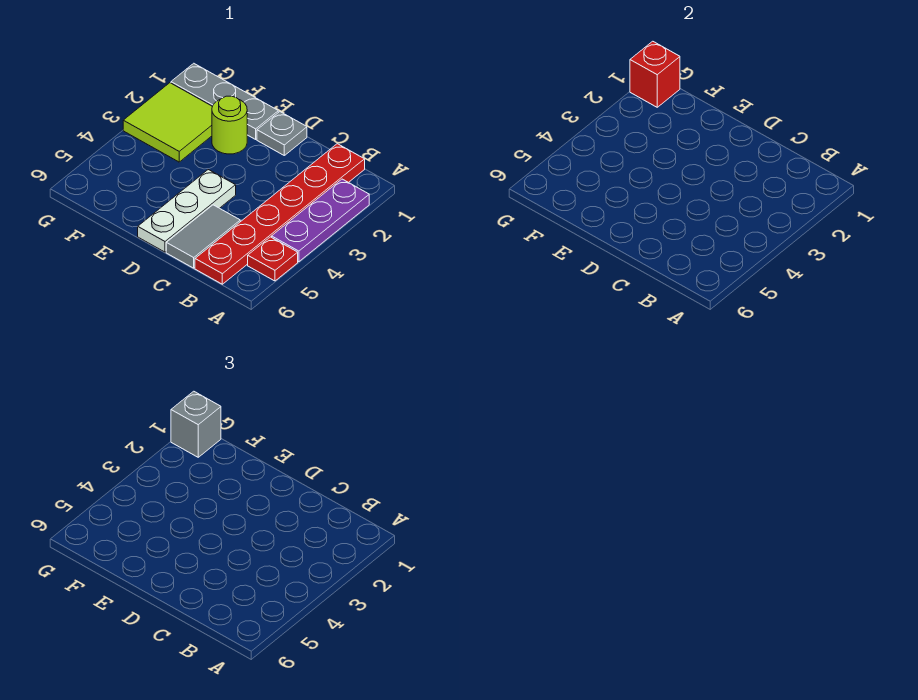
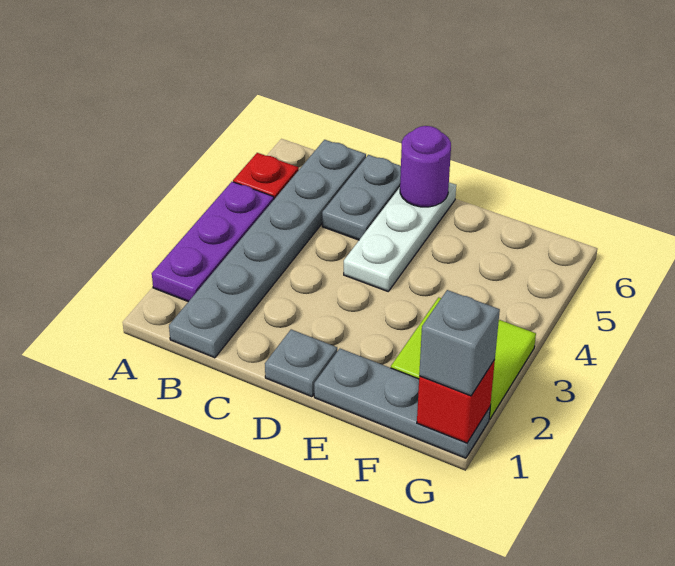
red plate B1:B6 level 1 -> grey plate B1:B6 level 1
grey tile C5:C6 level 1 -> grey plate C5:C6 level 1
none -> purple round brick D6 level 2
lime round brick E2 level 1 -> none

